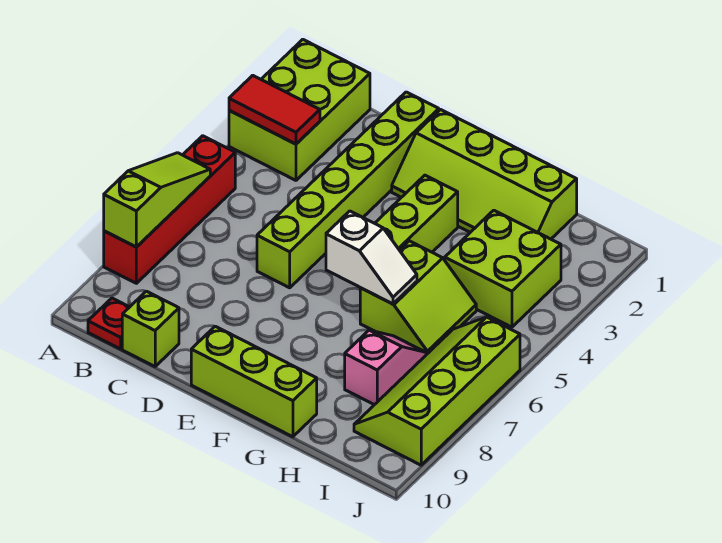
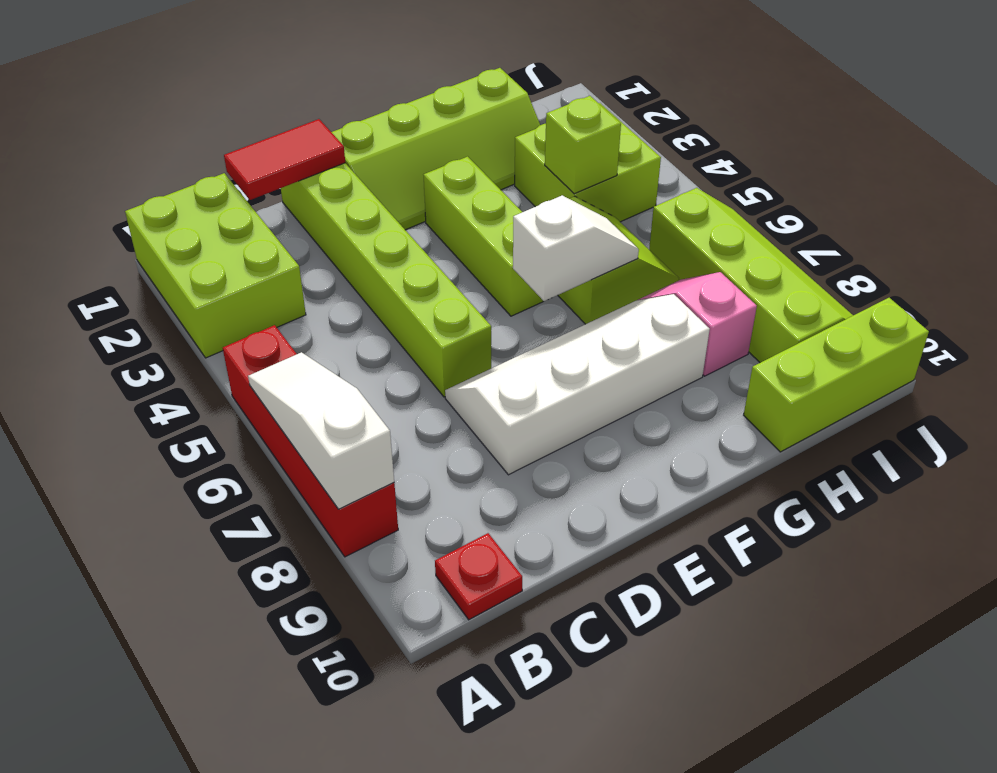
red tile A3:B3 level 2 -> red tile C1:D1 level 2
lime slope A6:A8 level 2 top 8 -> white slope A6:A8 level 2 top 8
lime brick C10 level 1 -> lime brick H4 level 2
none -> white slope D7:G8 level 1 top 8
lime brick E10:G10 level 1 -> lime brick H10:J10 level 1
lime slope I6:J9 level 1 top J -> lime slope I6:J9 level 1 top I

